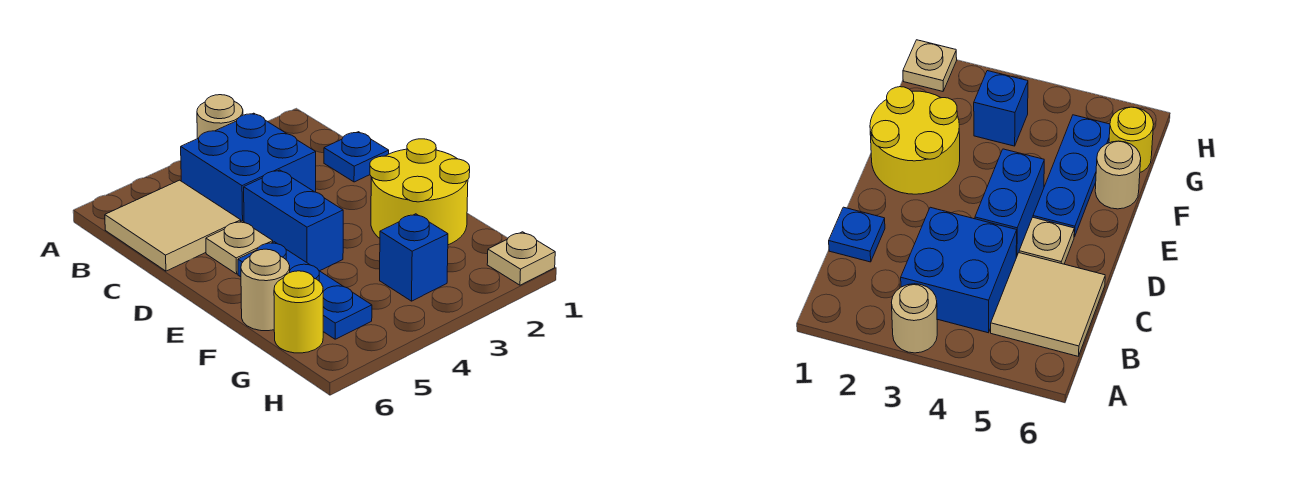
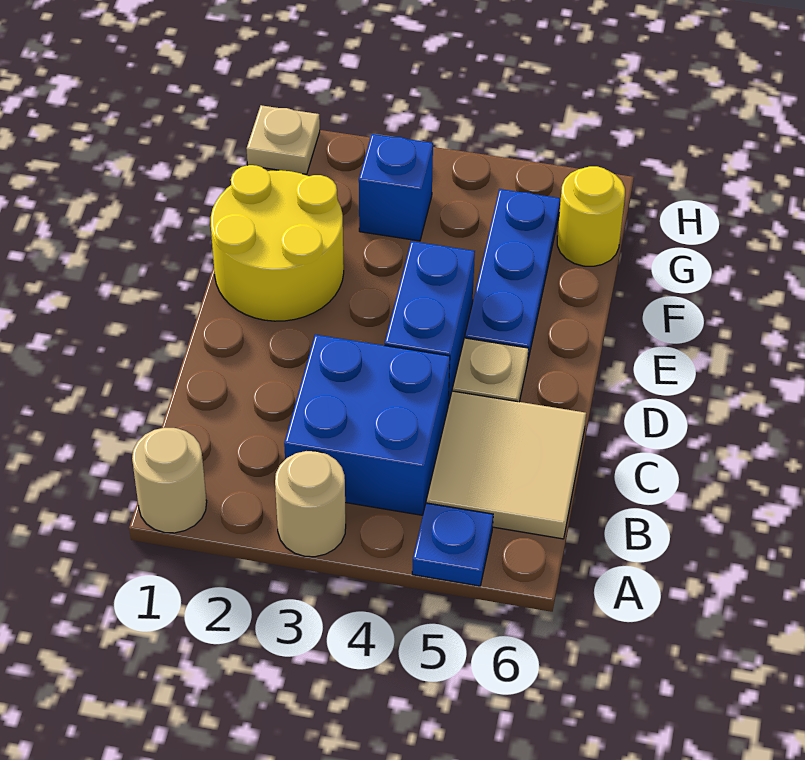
blue plate C1 level 1 -> blue plate A5 level 1
tan round brick F6 level 1 -> tan round brick A1 level 1

